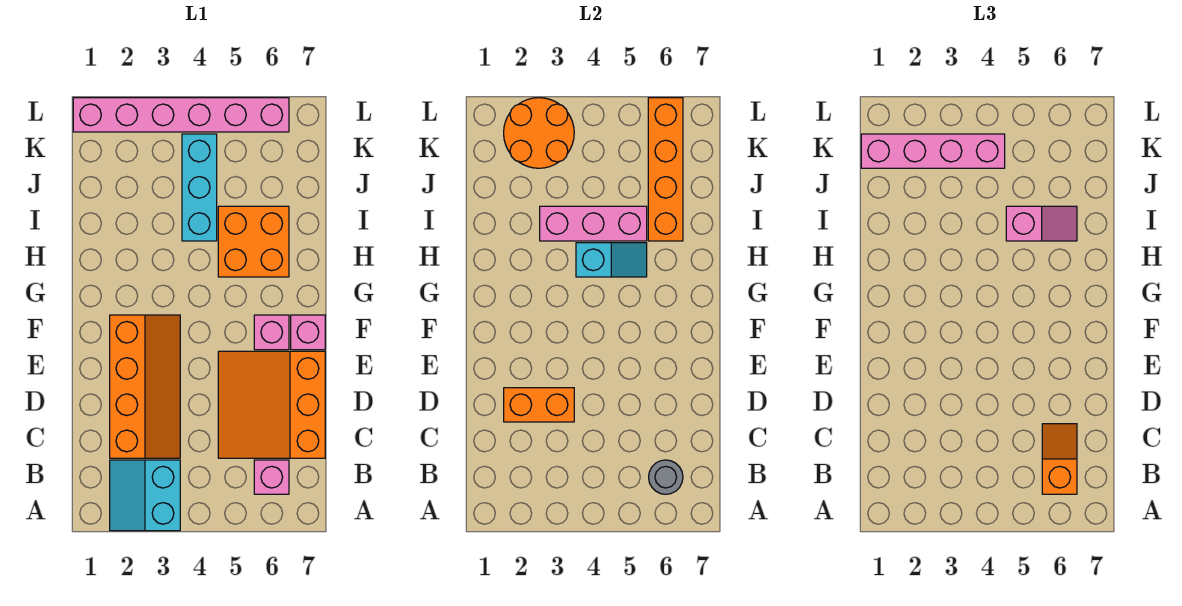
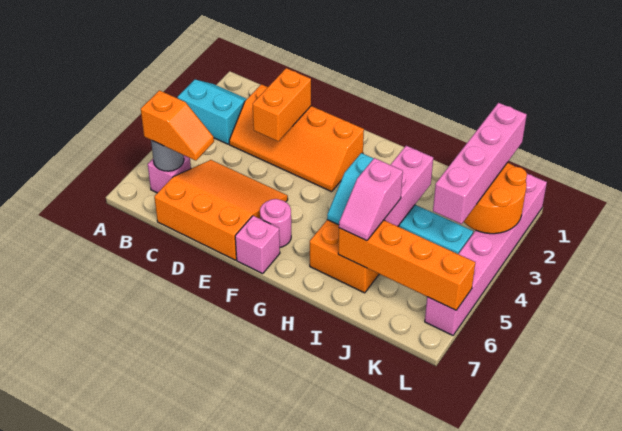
pink brick F6 level 1 -> pink round brick F6 level 1

